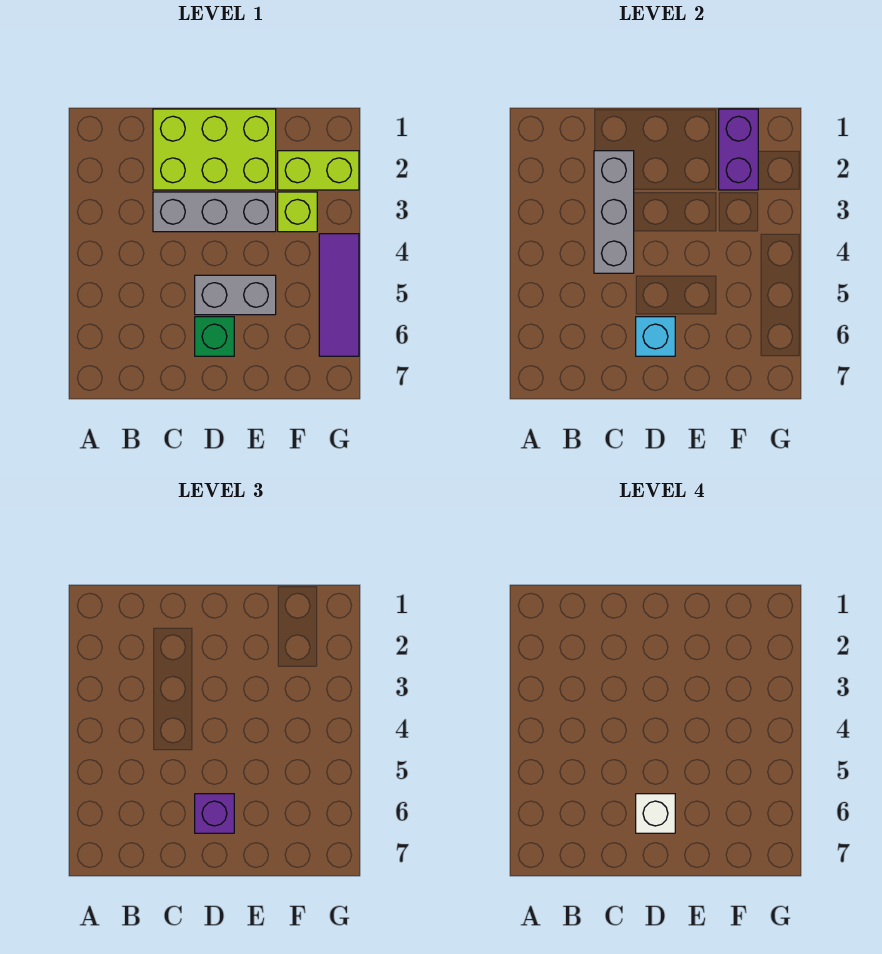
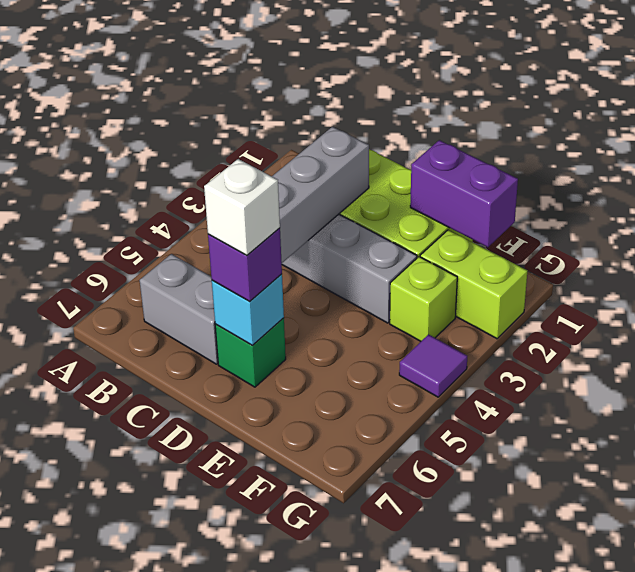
grey brick D5:E5 level 1 -> grey brick B6:C6 level 1
purple brick F1:F2 level 2 -> purple brick E1:F1 level 2
purple tile G4:G6 level 1 -> purple tile G4 level 1

